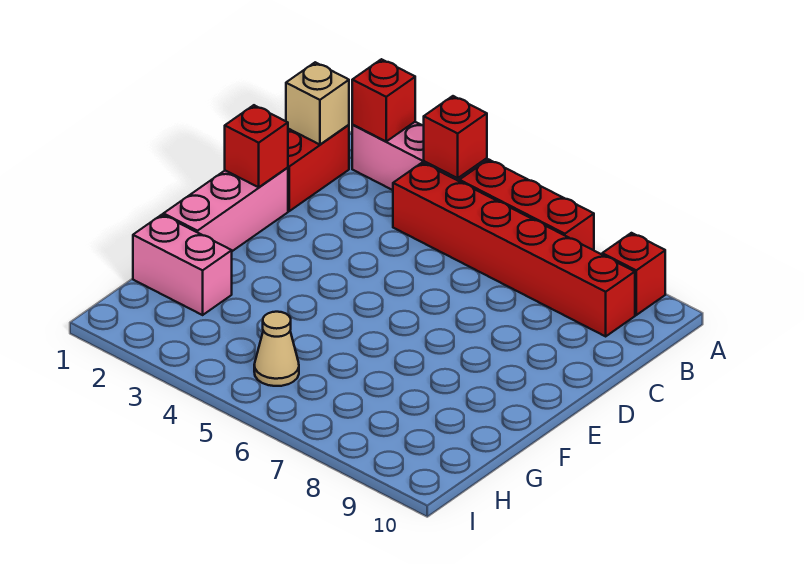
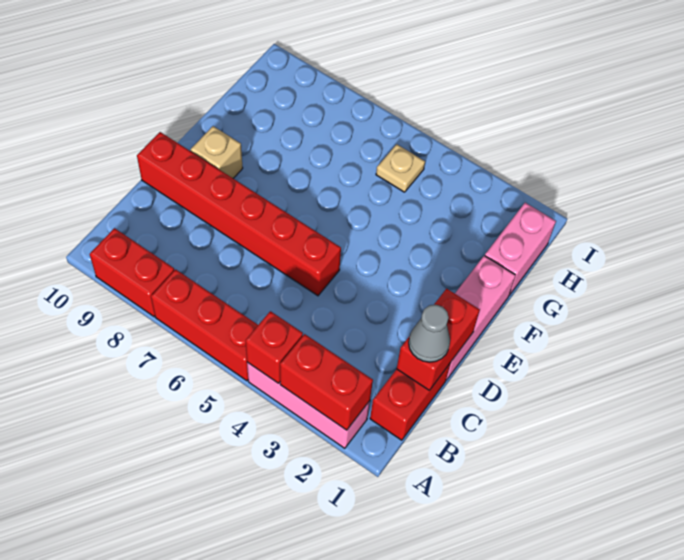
red brick A2 level 2 -> red brick A2:A3 level 2
red brick A9 level 1 -> red brick A8:A9 level 1
tan brick B1 level 2 -> tan brick E9 level 1
red brick B4:B9 level 1 -> red brick D5:D10 level 1
none -> grey cone C1 level 3
red brick D1 level 2 -> red brick C1:D1 level 2
pink brick G1:G2 level 1 -> pink brick G1:H1 level 1
tan cone H5 level 1 -> tan plate H5 level 1

